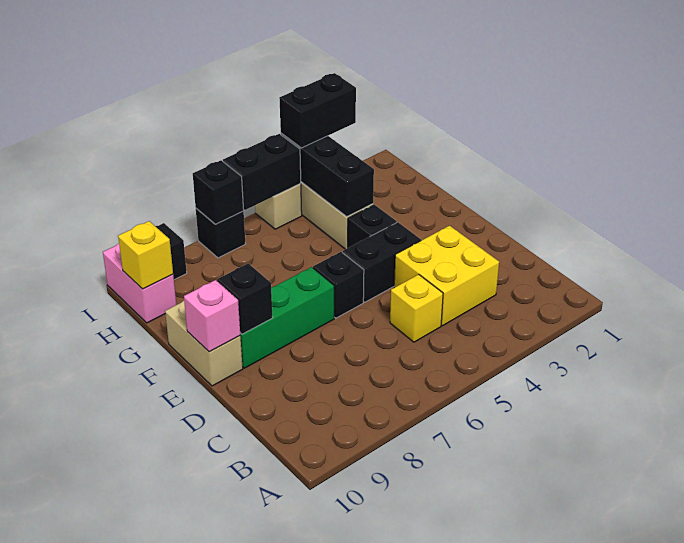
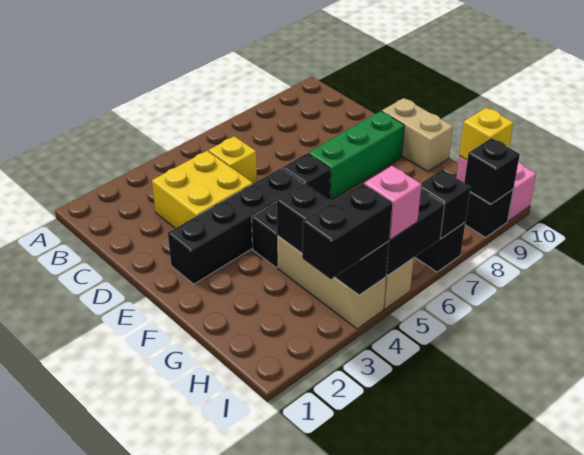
black brick E4:E5 level 1 -> black brick E2:E5 level 1
black brick E9 level 2 -> black brick I9 level 2
pink brick E10 level 2 -> pink brick I5 level 3

